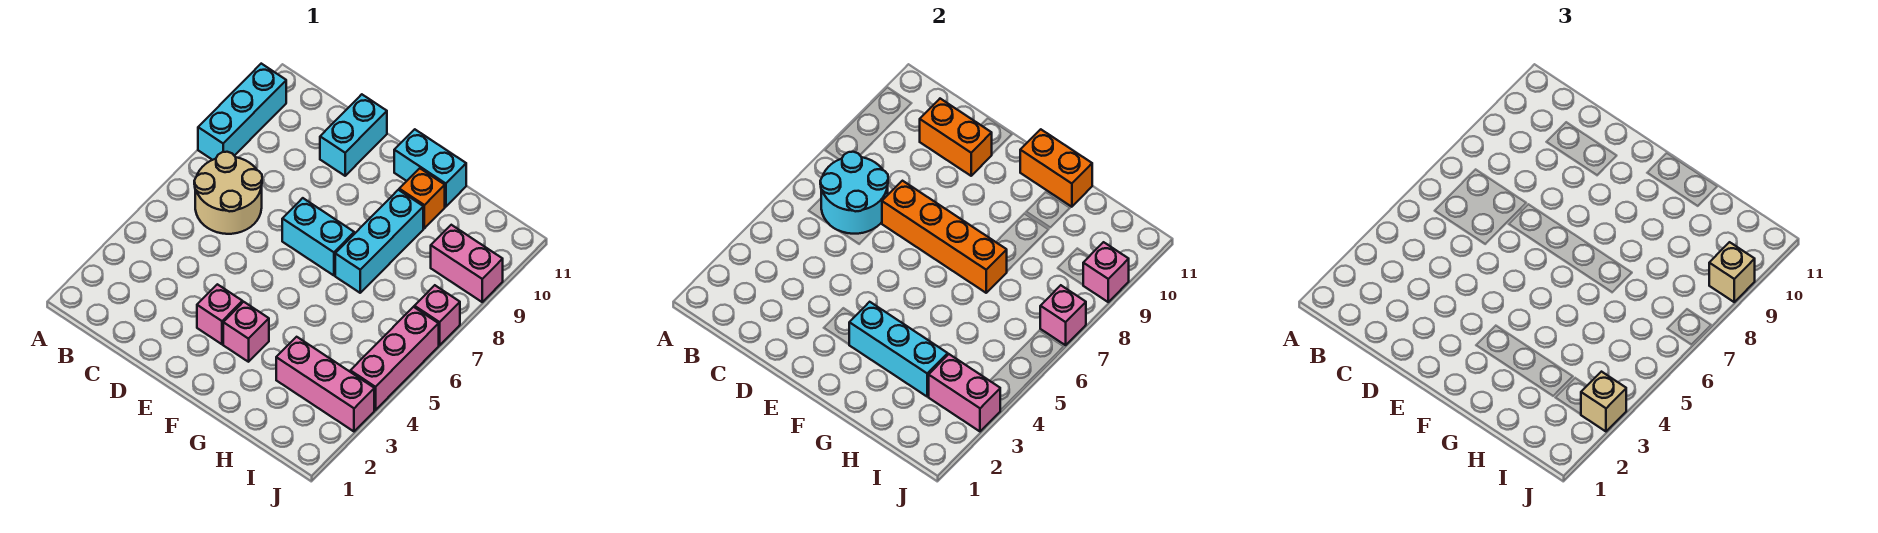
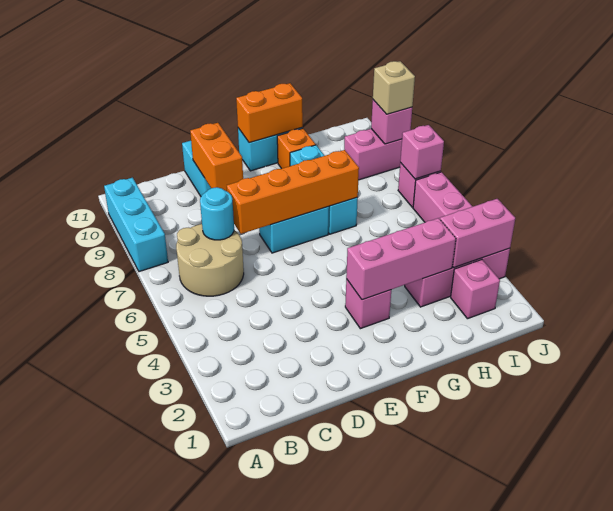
cyan round brick B6:C7 level 2 -> cyan round brick C7 level 2
orange brick C10:D10 level 2 -> orange brick D9:D10 level 2
pink brick E3 level 1 -> pink brick I2 level 1
cyan brick F3:H3 level 2 -> pink brick F3:H3 level 2
tan brick J3 level 3 -> none

